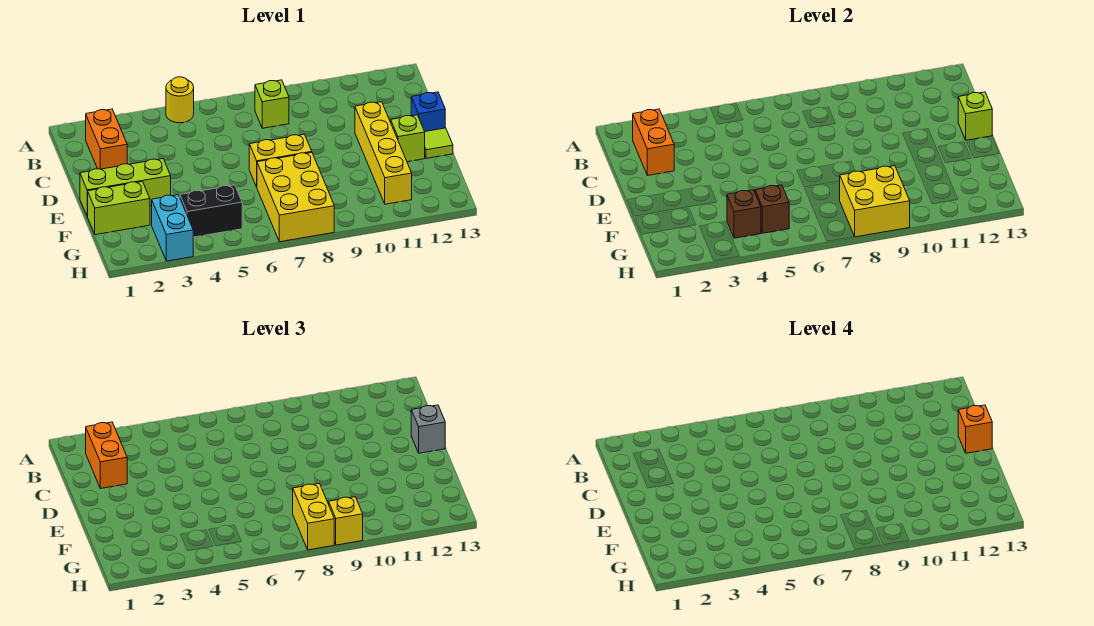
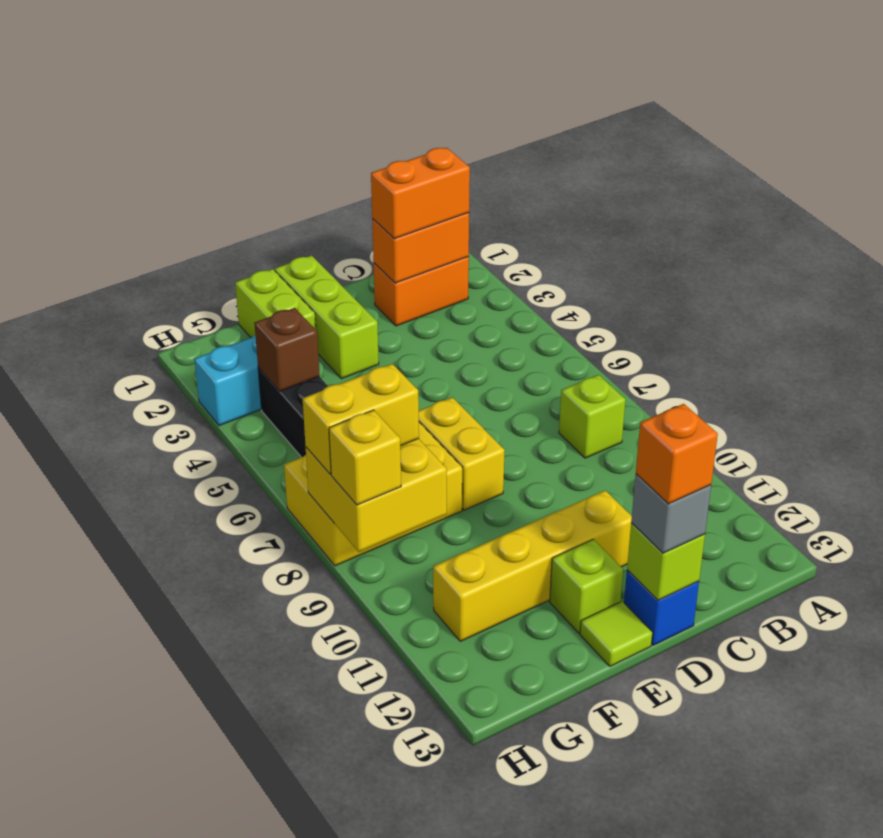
yellow round brick A5 level 1 -> none
brown brick G5 level 2 -> none

